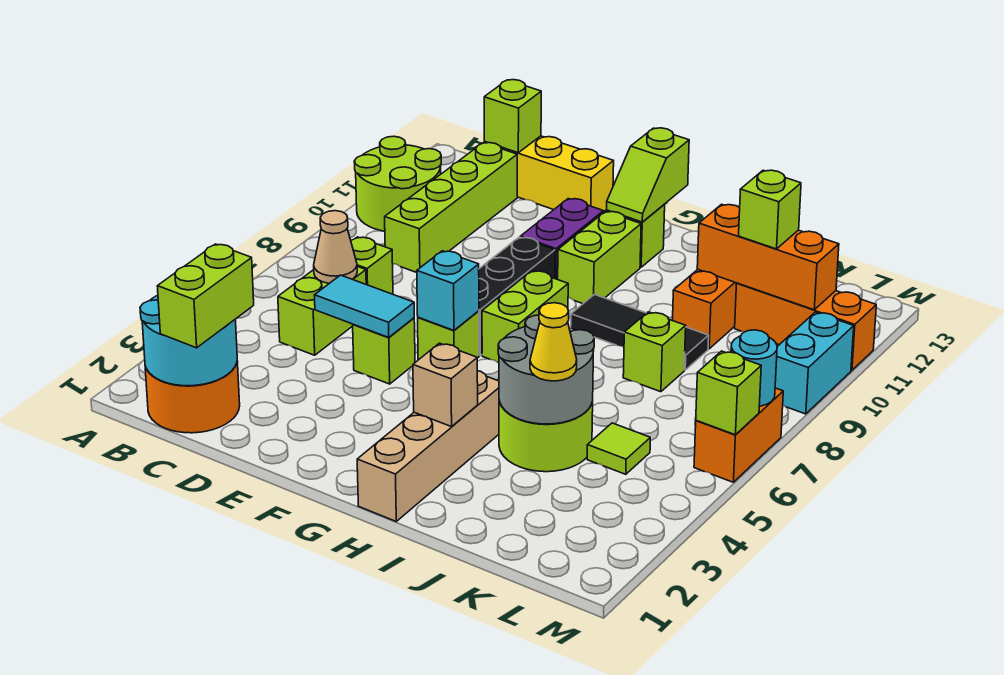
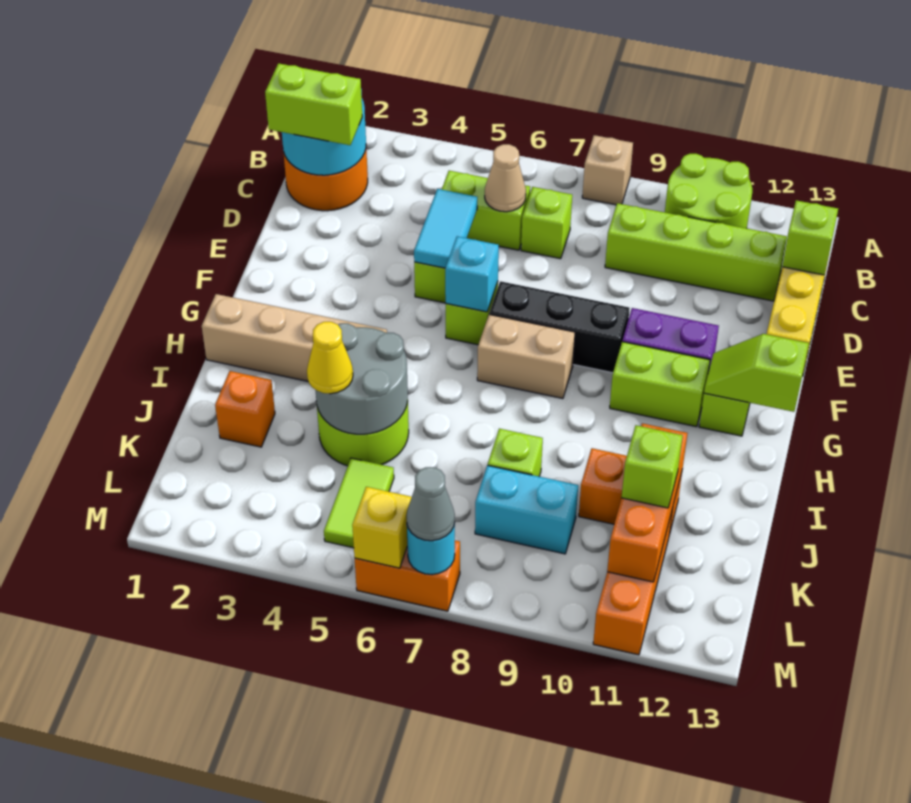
lime brick G7:G8 level 1 -> tan brick G7:G8 level 1
tan brick H3 level 2 -> tan brick A8 level 1
black tile H9:J9 level 1 -> none
none -> orange brick J2 level 1
lime tile K5 level 1 -> lime tile K5:L5 level 1
lime brick M6 level 2 -> yellow brick M6 level 2
none -> grey cone M7 level 3
cyan brick M9:M10 level 1 -> cyan brick K8:K9 level 1

